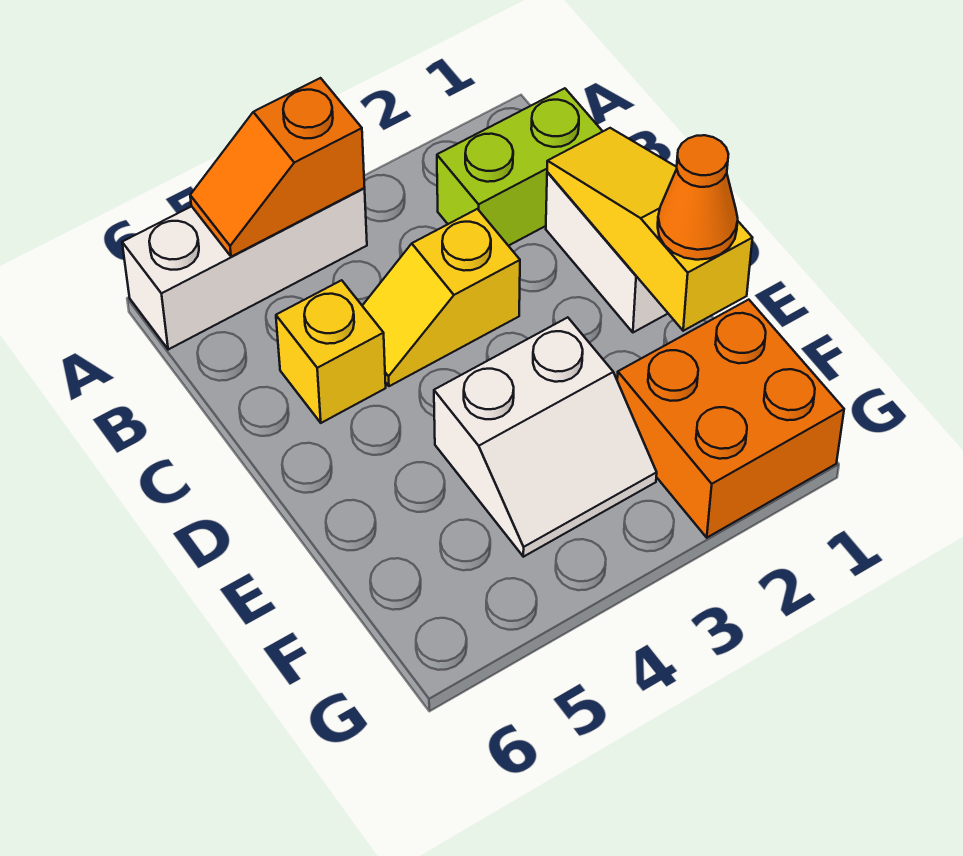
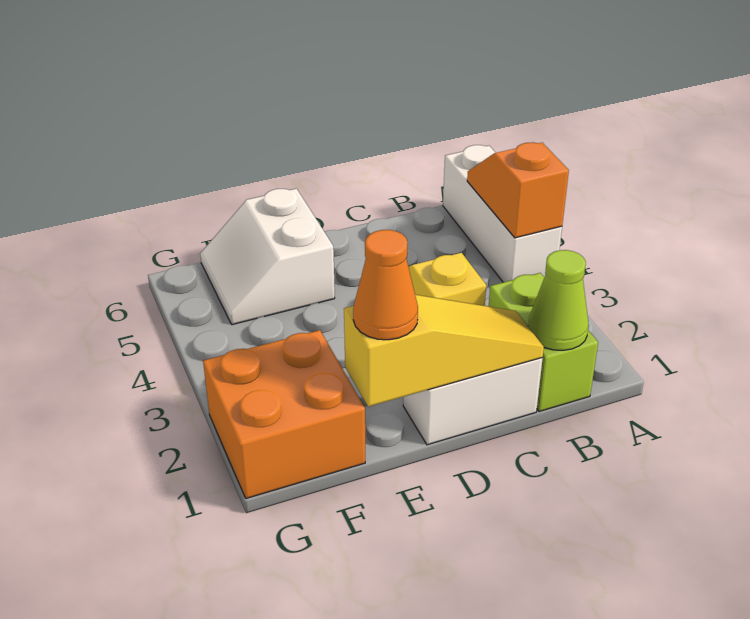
none -> lime cone B1 level 2
yellow brick C5 level 1 -> none
white slope E3:F4 level 1 top E -> white slope E5:F6 level 1 top E

